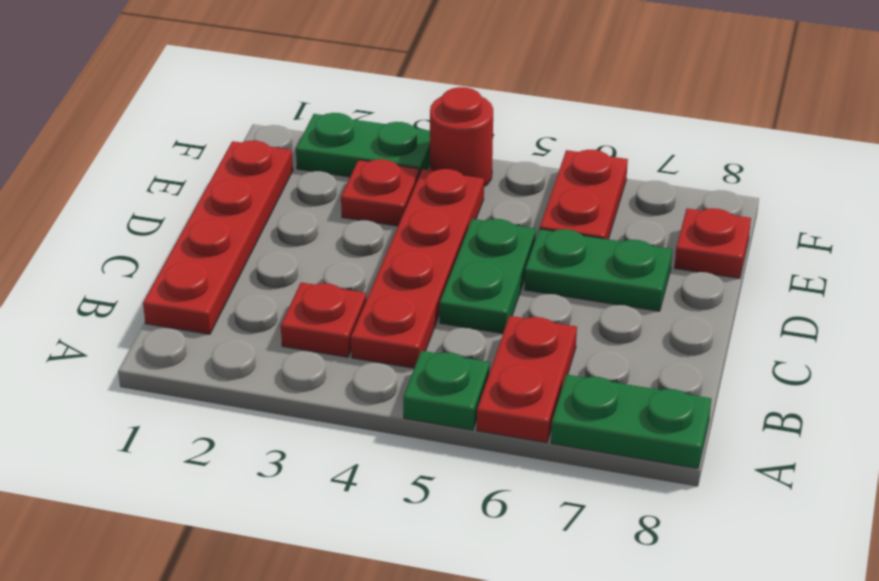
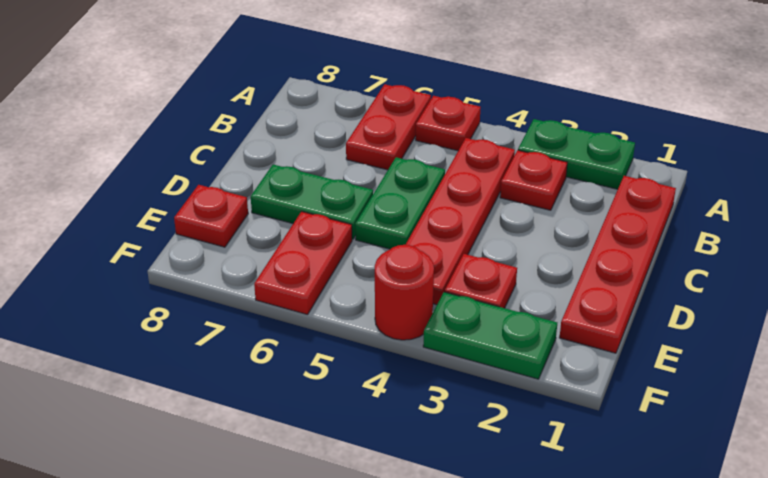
green plate A5 level 1 -> red plate A5 level 1
green plate A7:A8 level 1 -> green plate A2:A3 level 1

